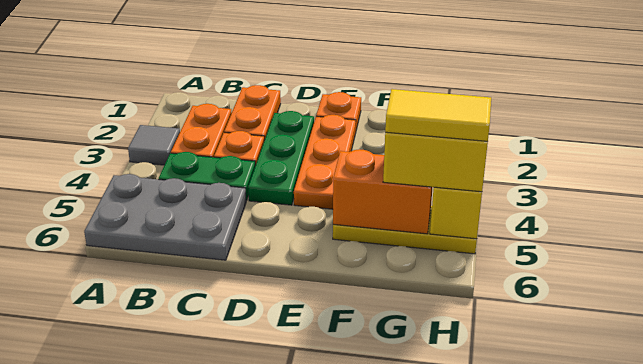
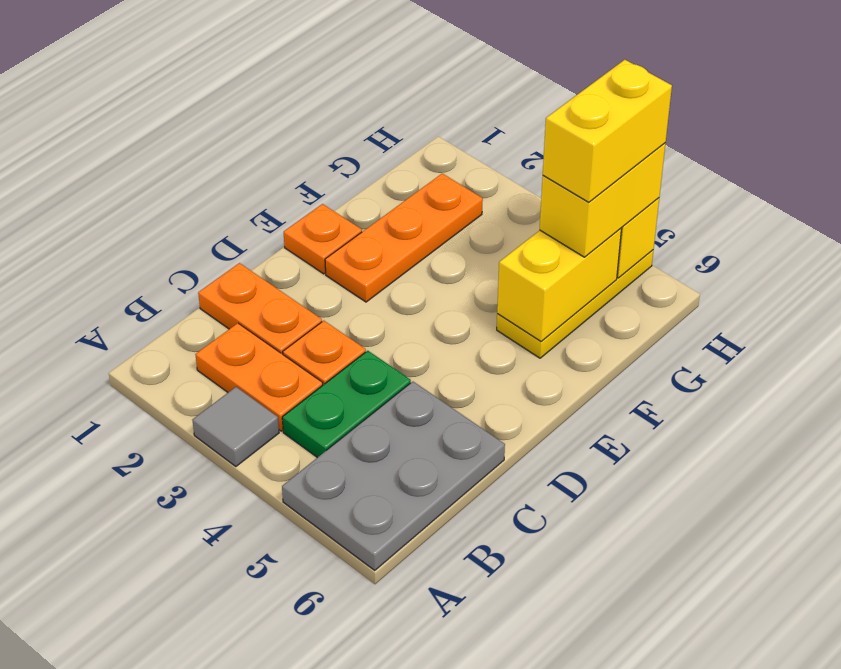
green plate D2:D4 level 1 -> none
orange plate E2:E4 level 1 -> orange plate E2:G2 level 1
orange brick F5:G5 level 2 -> yellow brick F5:G5 level 2
yellow tile G5:H5 level 4 -> yellow brick G5:H5 level 4

